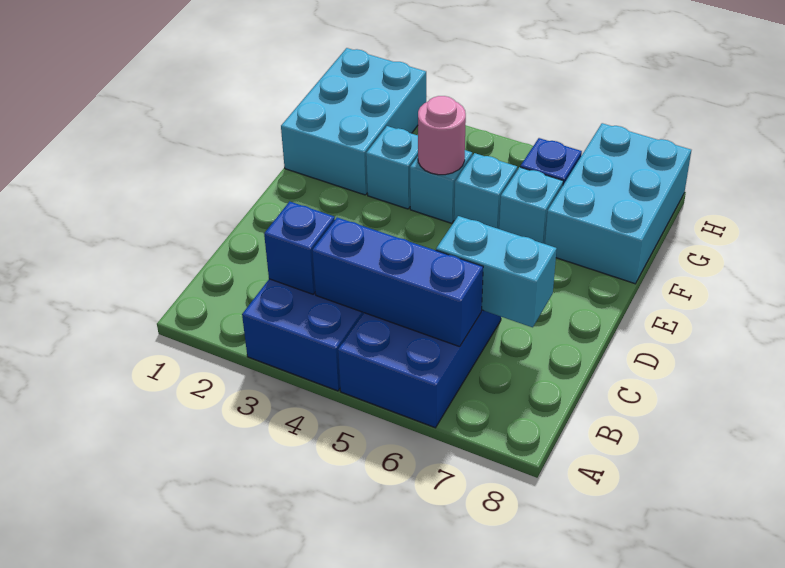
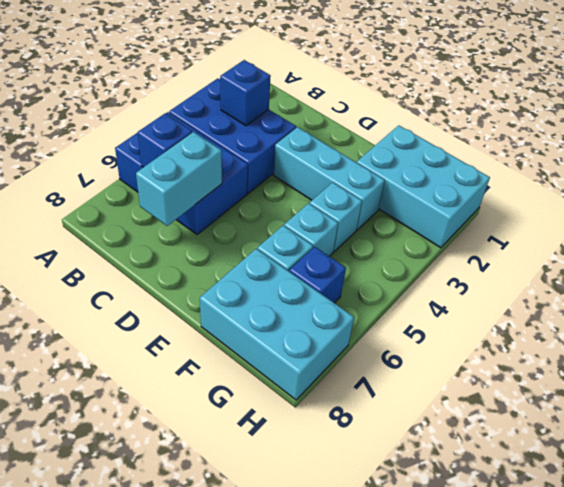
blue brick B4:B6 level 2 -> blue brick B6 level 2
cyan brick F3 level 1 -> cyan brick D3:F3 level 1
pink round brick F4 level 2 -> none

